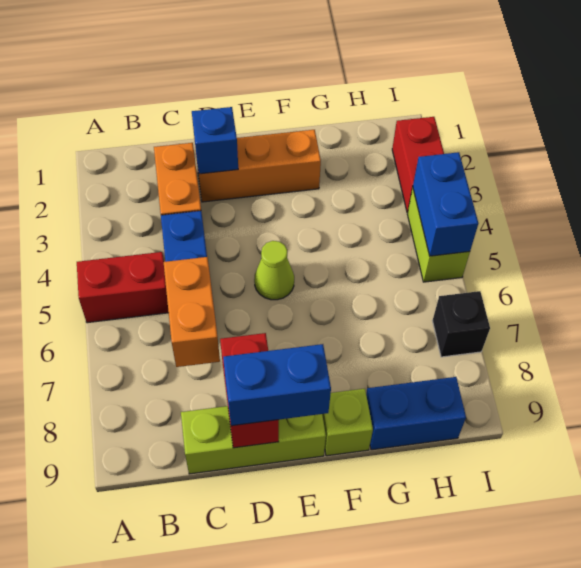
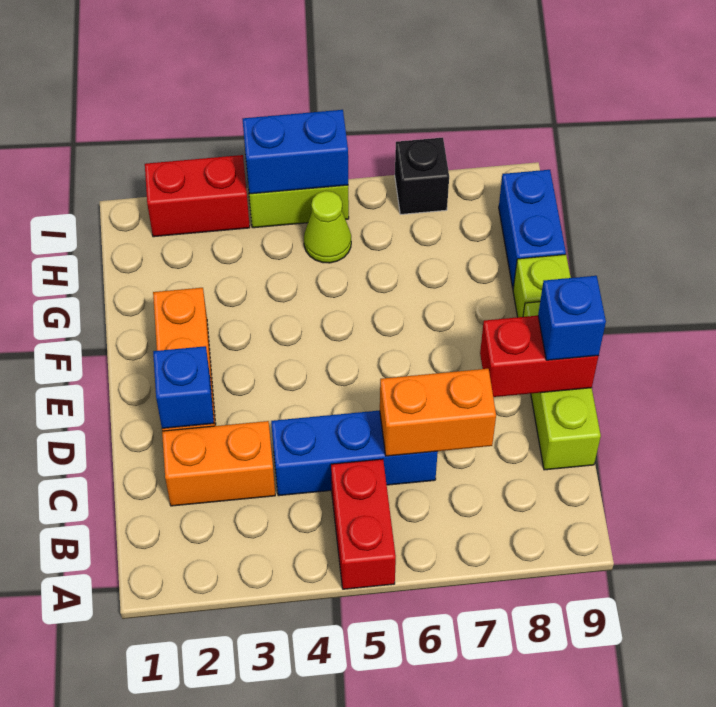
blue brick D9:E9 level 3 -> blue brick D9 level 3
lime cone E5 level 1 -> lime cone H5 level 1

